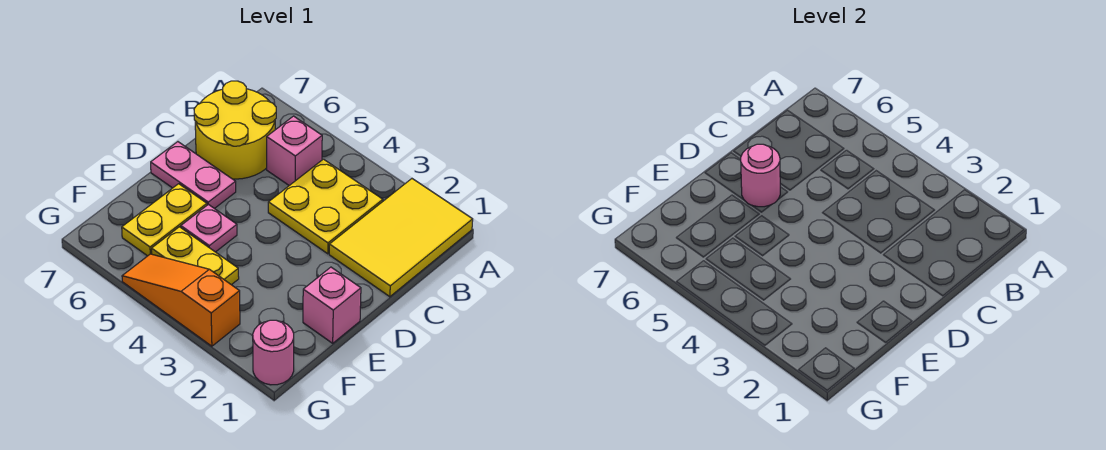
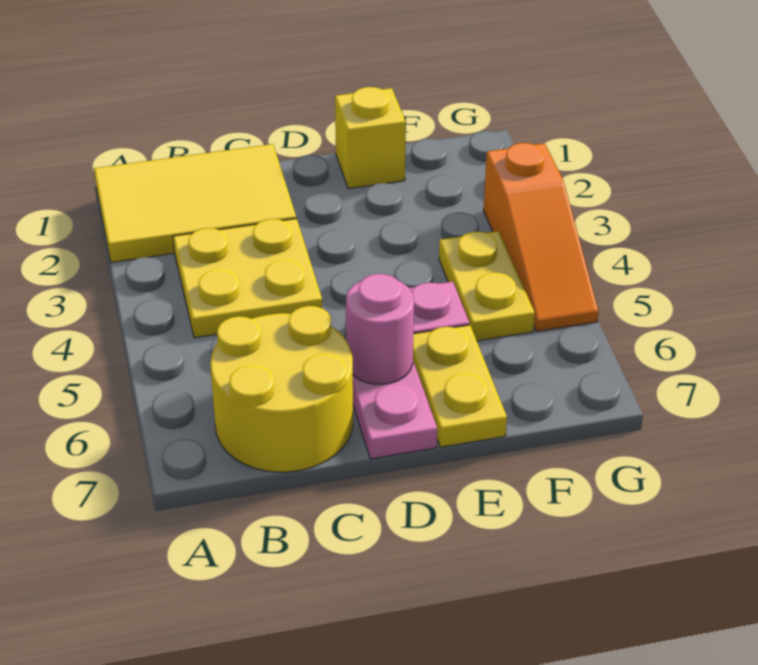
pink brick B5 level 1 -> none
pink brick E1 level 1 -> yellow brick E1 level 1
yellow plate E6:F6 level 1 -> yellow plate E6:E7 level 1
pink round brick G1 level 1 -> none

